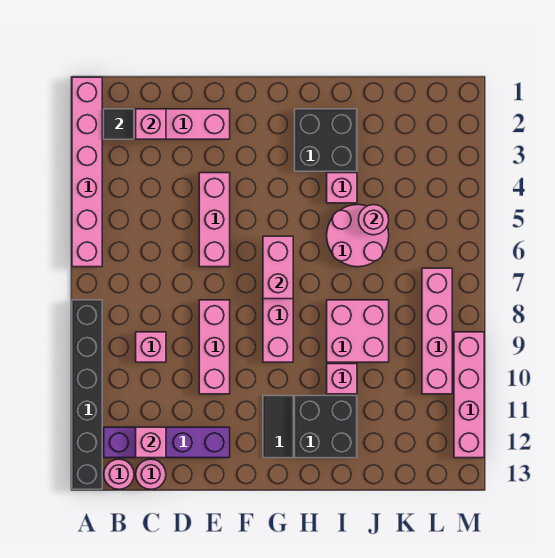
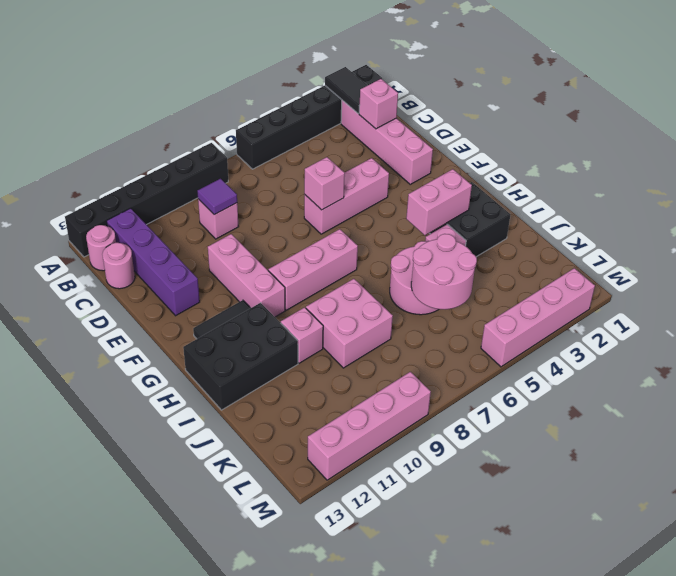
pink brick A1:A6 level 1 -> black brick A1:A6 level 1
black tile B2 level 2 -> black tile A2:B2 level 2
none -> purple tile C9 level 2
pink brick C12 level 2 -> pink brick E6 level 2
pink brick E8:E10 level 1 -> pink brick E10:G10 level 1
pink brick G6:G7 level 2 -> pink brick H3:H4 level 2
black brick H11:I12 level 1 -> black brick H11:I13 level 1
pink round brick J5 level 2 -> pink round brick J5:K6 level 2
pink brick L7:L10 level 1 -> pink brick M2:M5 level 1

